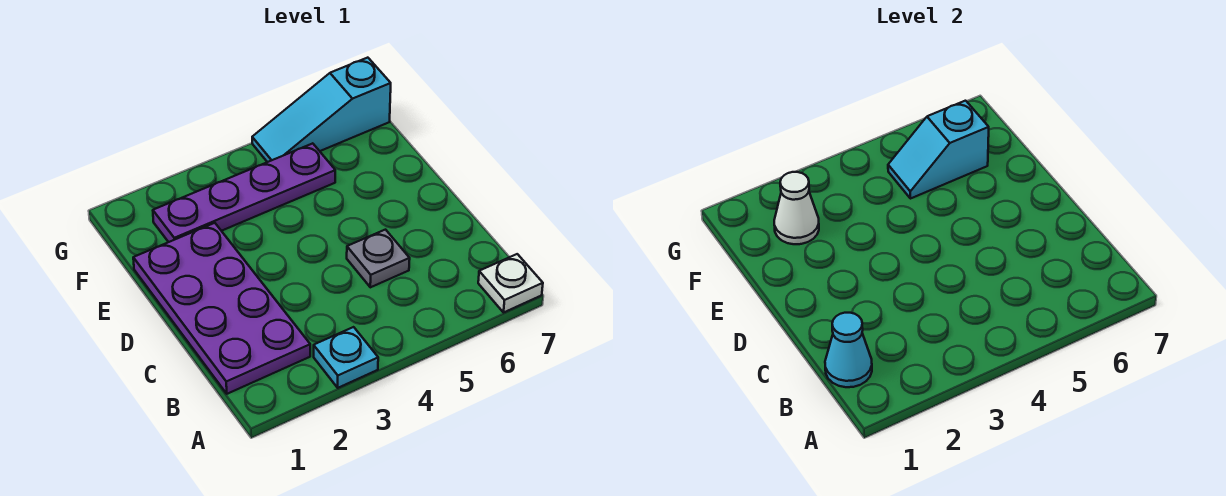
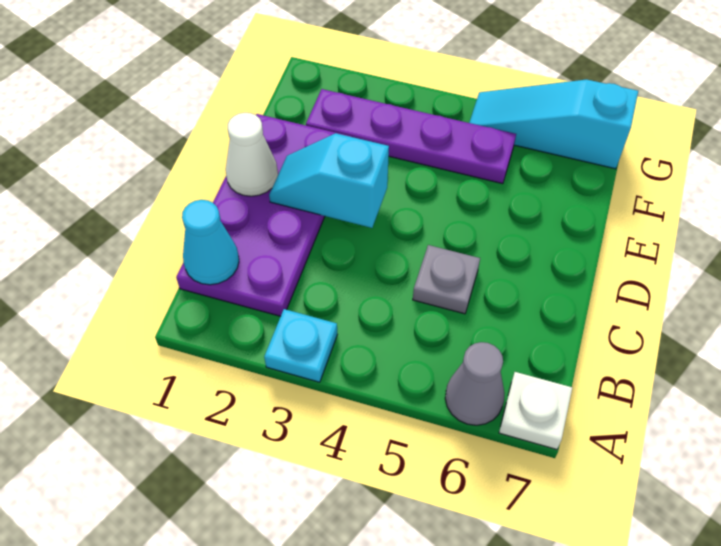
none -> grey cone A6 level 1
white cone F2 level 2 -> white cone D1 level 2
cyan slope F5:F6 level 2 top 6 -> cyan slope D2:D3 level 2 top 3

